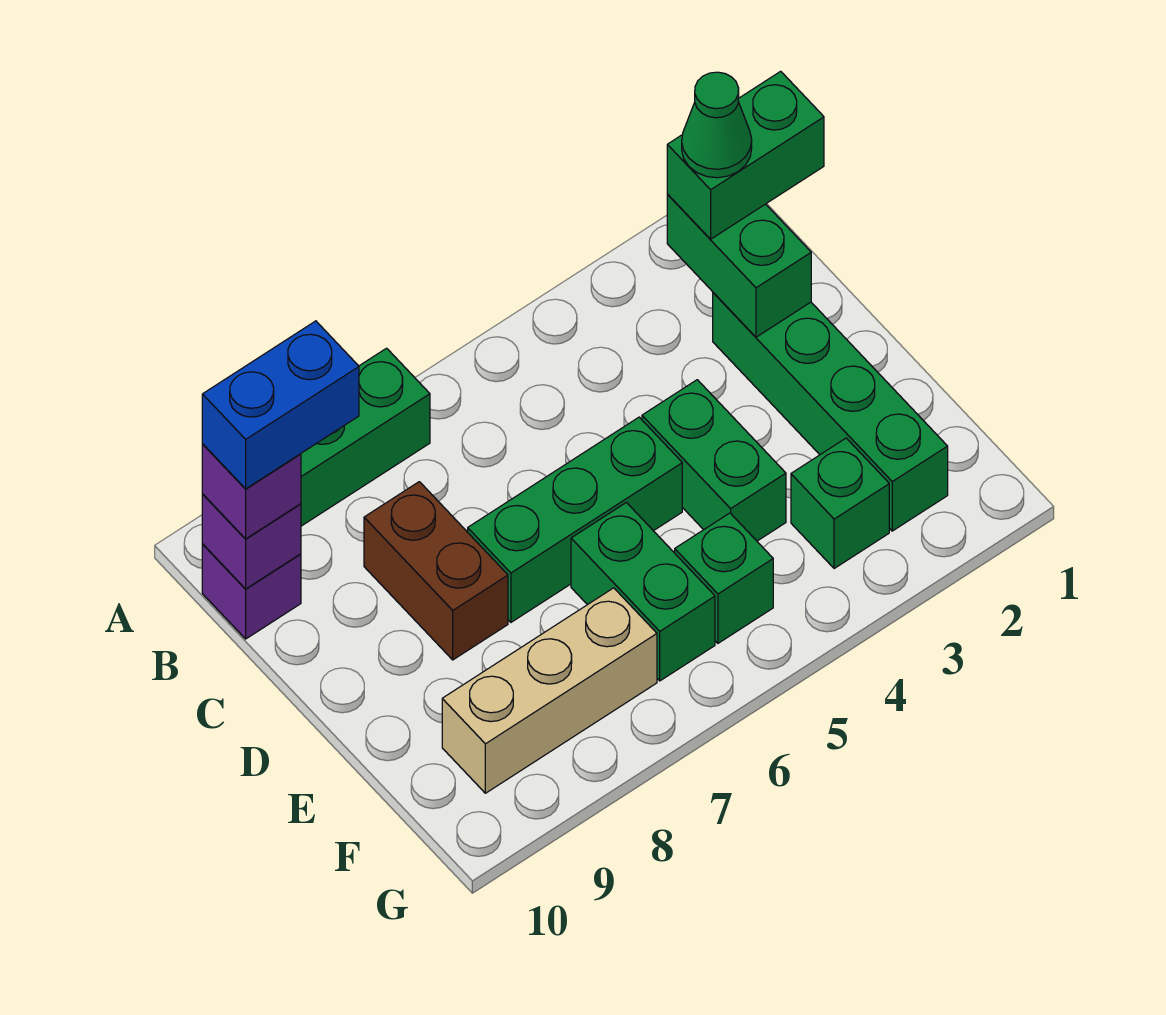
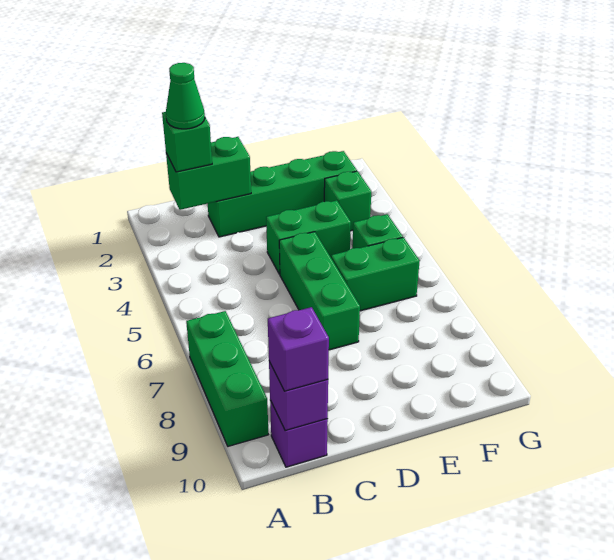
green brick B1:B2 level 3 -> green brick B2 level 3
blue brick B9:B10 level 4 -> none
brown brick C8:D8 level 1 -> none
tan brick F7:F9 level 1 -> none

